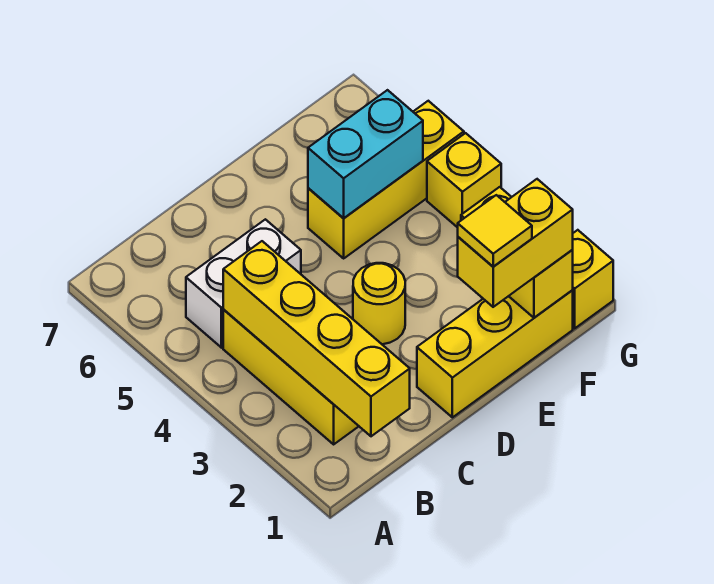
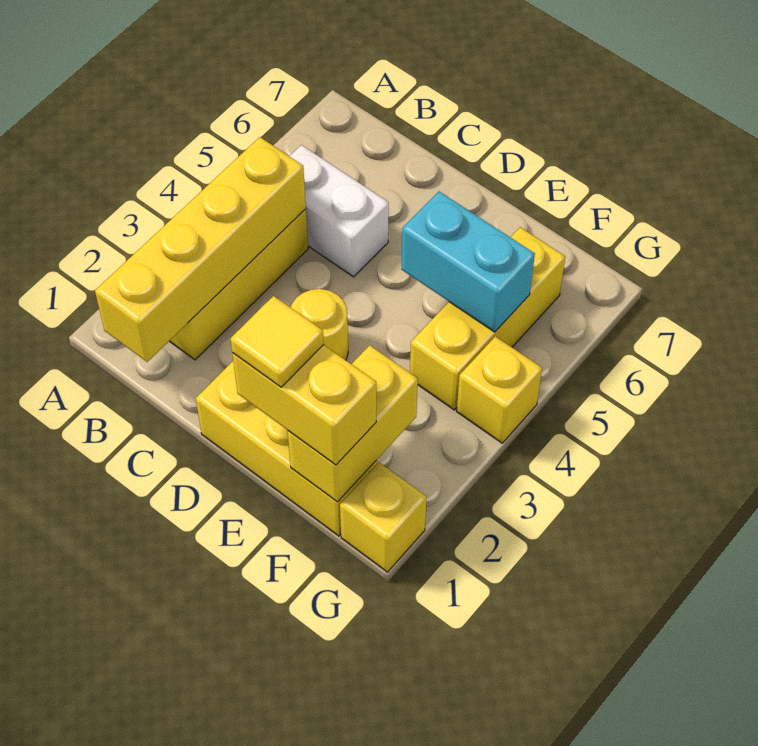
yellow brick E5:G5 level 1 -> yellow brick F4:F6 level 1

